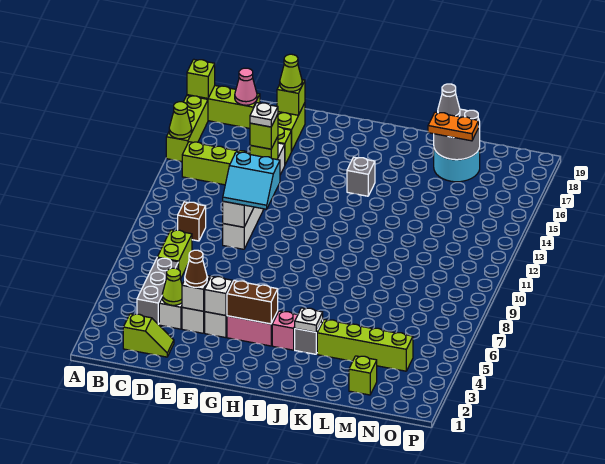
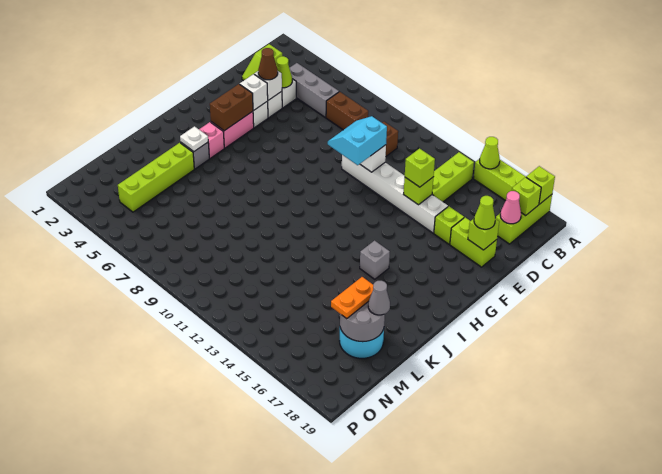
lime brick C7:C8 level 1 -> brown brick C7:C8 level 1
white plate E14 level 4 -> none
lime brick M2 level 1 -> lime brick B18 level 2

